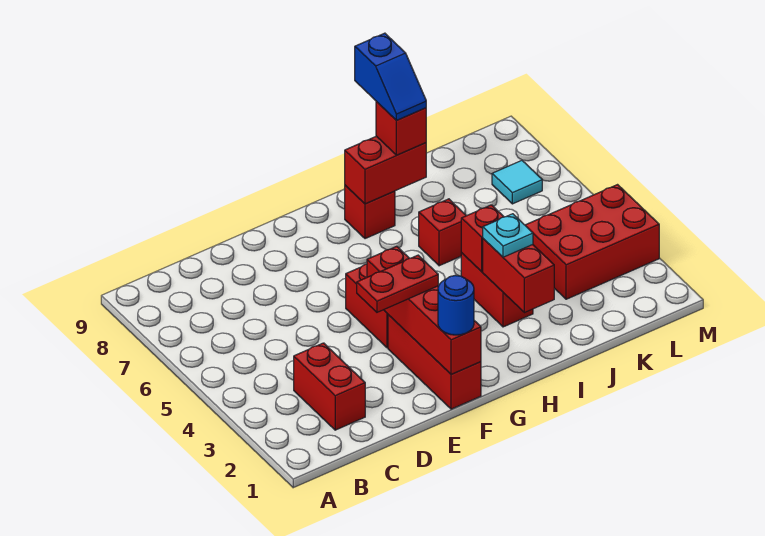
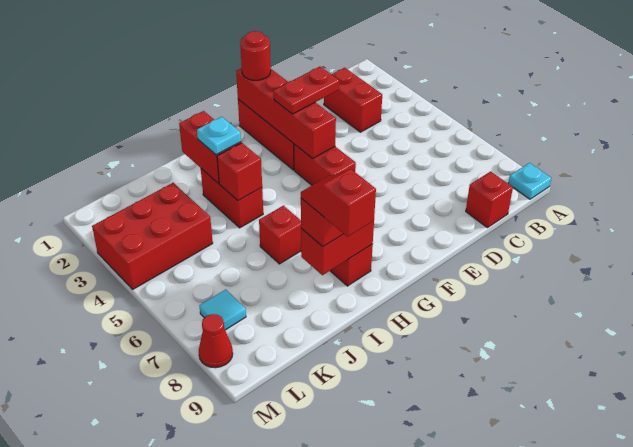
none -> cyan plate A9 level 1
none -> red brick C9 level 1
blue round brick F1 level 3 -> red round brick F1 level 3
blue slope I8:I9 level 4 top 9 -> red slope I8:I9 level 4 top 9
none -> red cone M8 level 1

